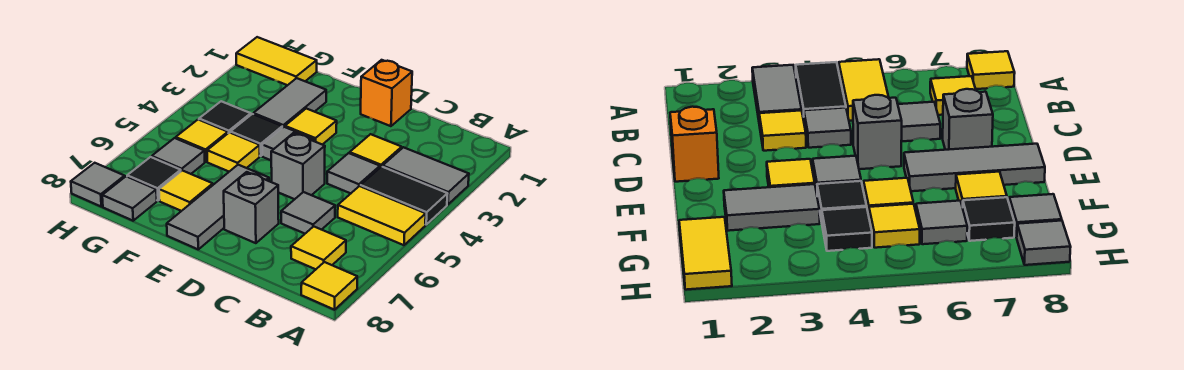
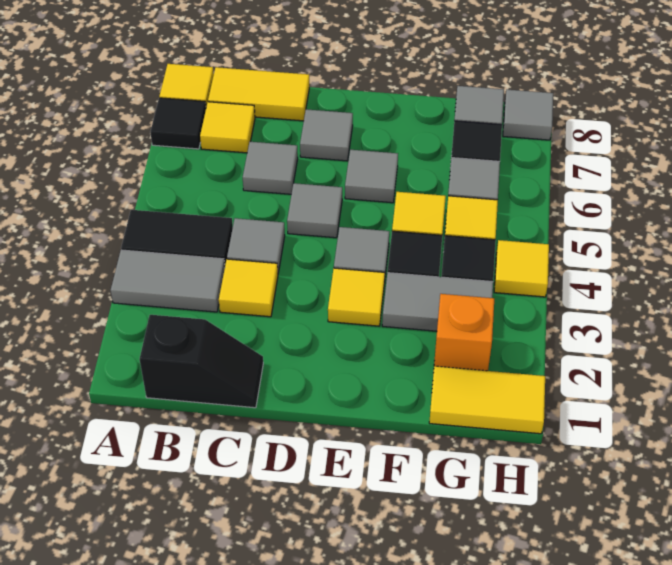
yellow tile A5:B5 level 1 -> yellow tile B8:C8 level 1
none -> black tile A7 level 1
none -> black slope B1:C1 level 1 top B
orange brick D1 level 1 -> orange brick G2 level 1
grey brick D5 level 1 -> grey tile D5 level 1
grey brick D7 level 1 -> grey tile D7 level 1
grey tile E6:E8 level 1 -> grey tile E6 level 1
grey tile F2:F3 level 1 -> grey tile F3:G3 level 1
yellow tile F7 level 1 -> yellow tile H4 level 1

